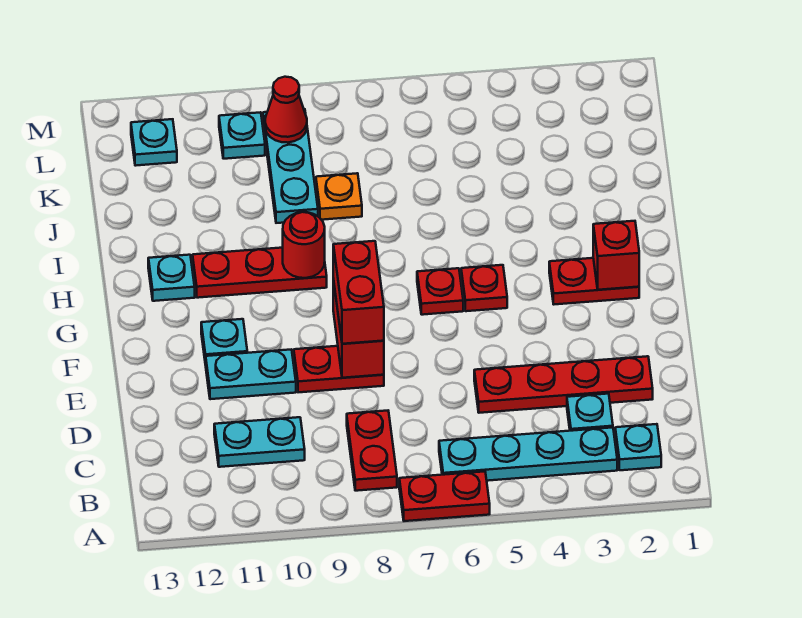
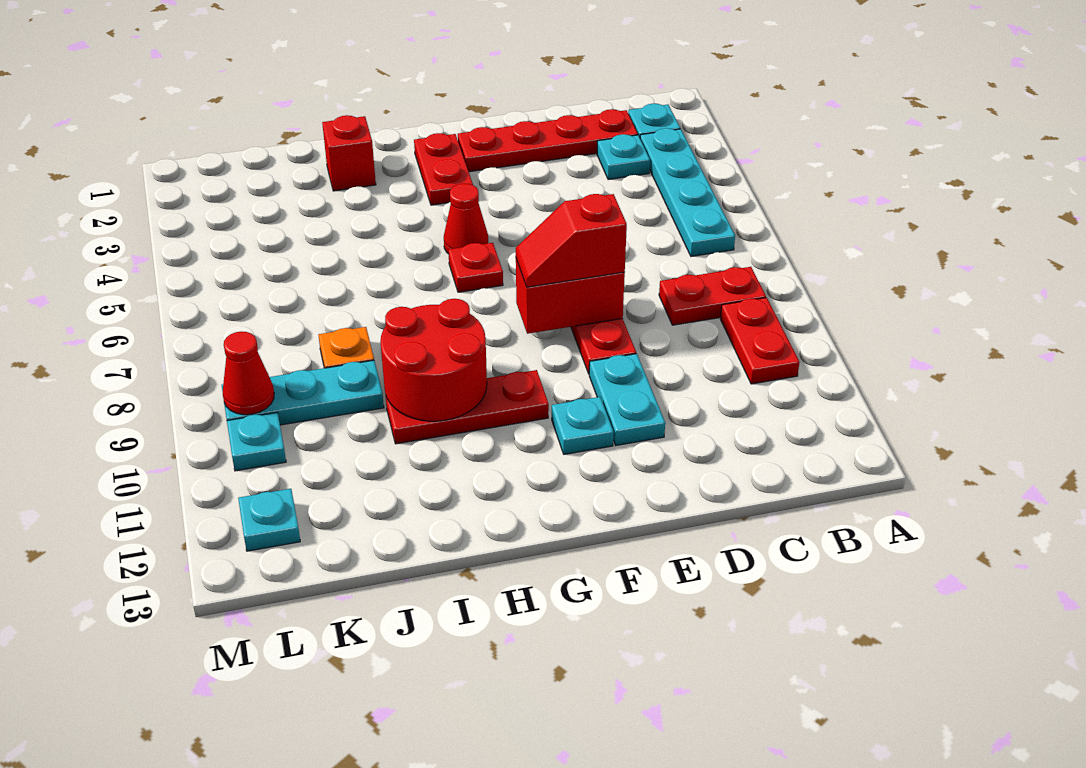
red plate A6:A7 level 1 -> red plate B9:B10 level 1
cyan plate C10:C11 level 1 -> none
red plate D2:D5 level 1 -> red plate C2:F2 level 1
red brick E8:F8 level 3 -> red slope E8:F8 level 3 top E
red brick G2 level 2 -> red brick I2 level 1
red plate G5 level 1 -> red cone G5 level 1
red plate H9:H11 level 1 -> red plate G10:I10 level 1
red round brick H9 level 2 -> red round brick H9:I10 level 2
cyan plate H12 level 1 -> none

